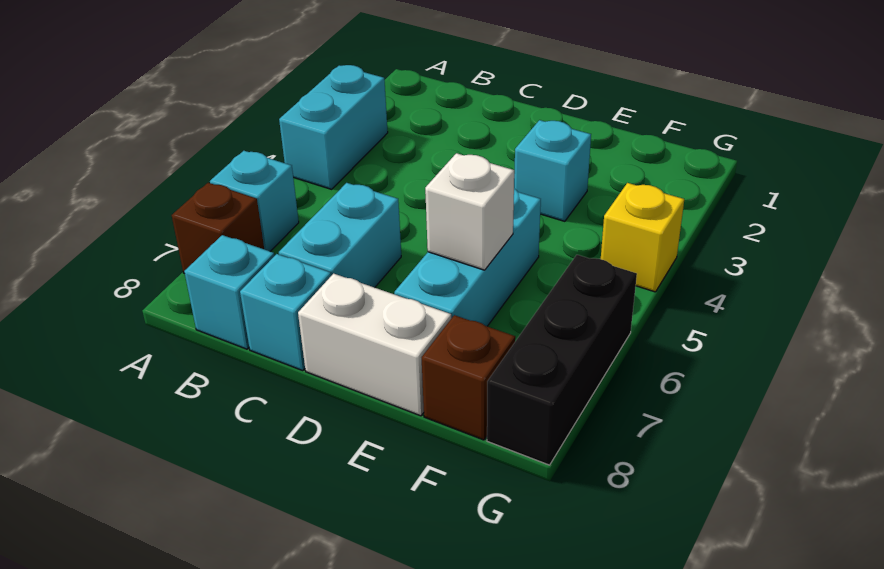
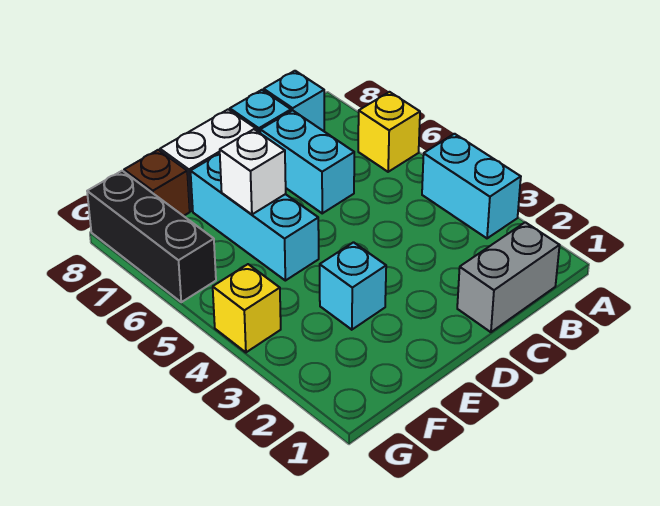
cyan brick A6 level 1 -> yellow brick A6 level 1
brown brick A7 level 1 -> none
none -> grey brick B1:C1 level 1

